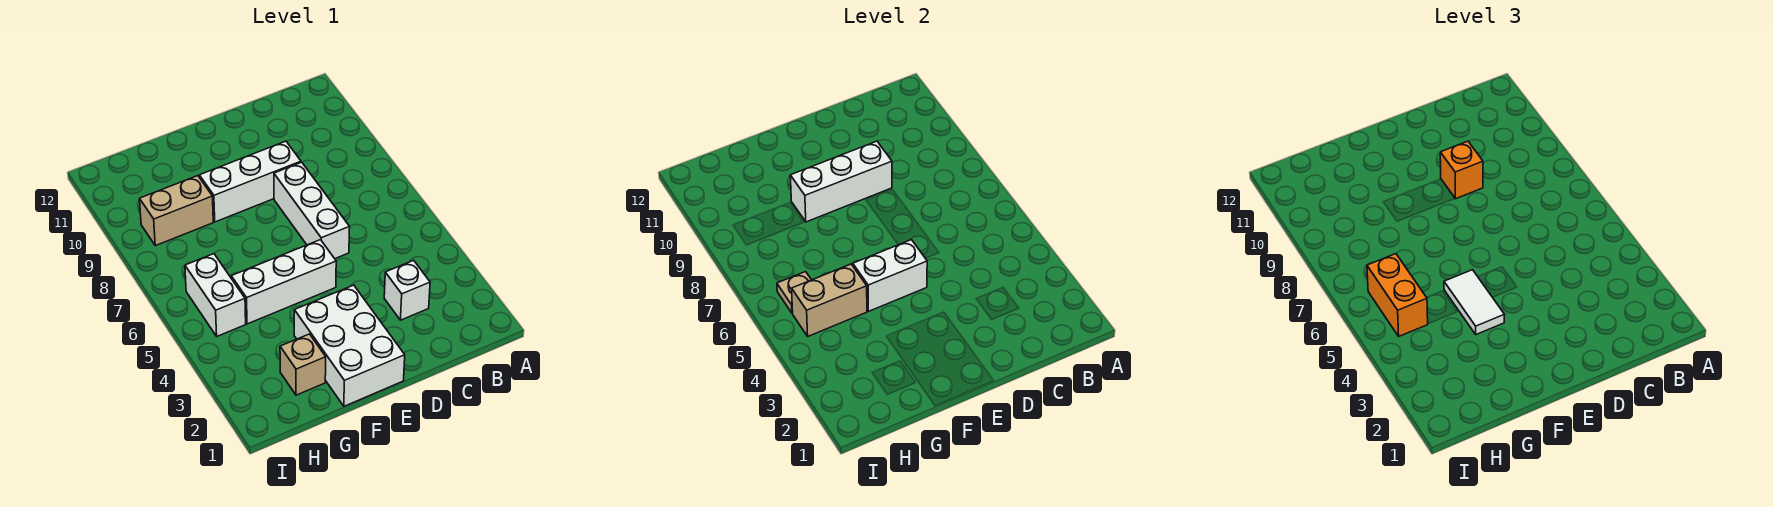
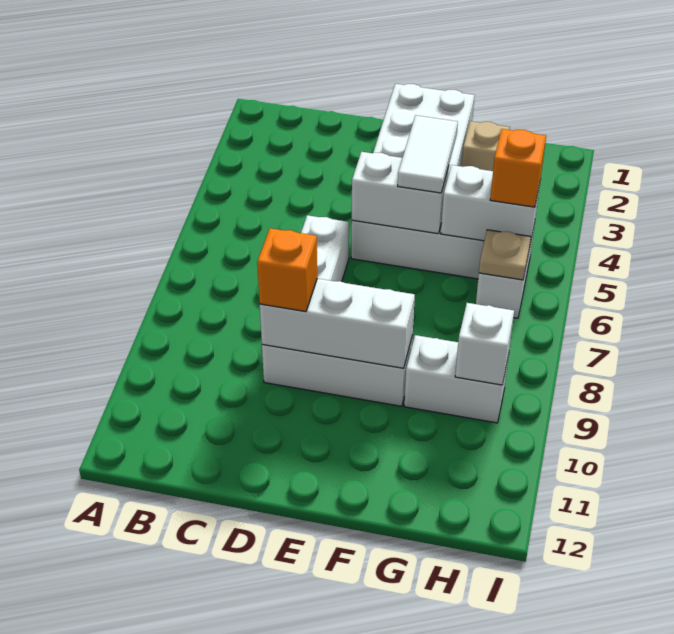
white brick C3 level 1 -> white brick H9 level 2
tan brick G5:H5 level 2 -> white brick G5:H5 level 2
tan brick G9:H9 level 1 -> white brick G9:H9 level 1
orange brick H5:H6 level 3 -> orange brick H5 level 3

